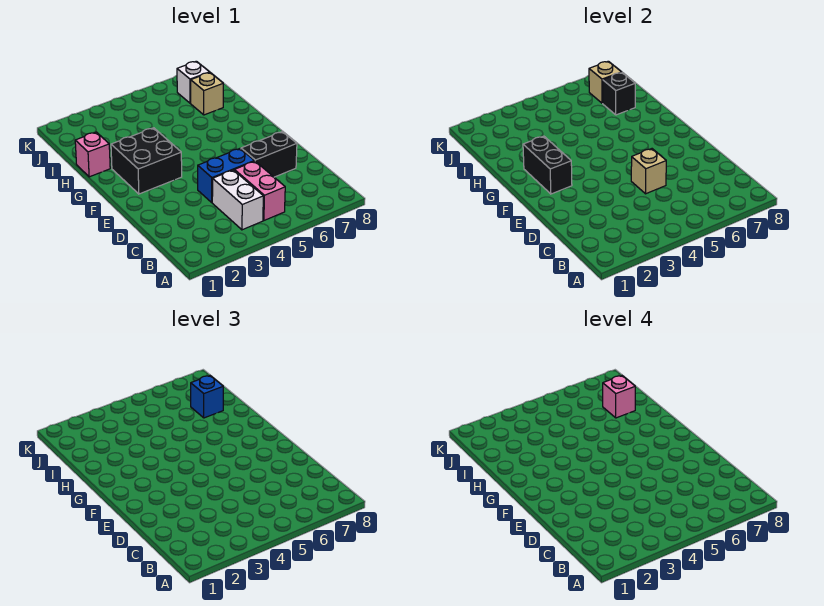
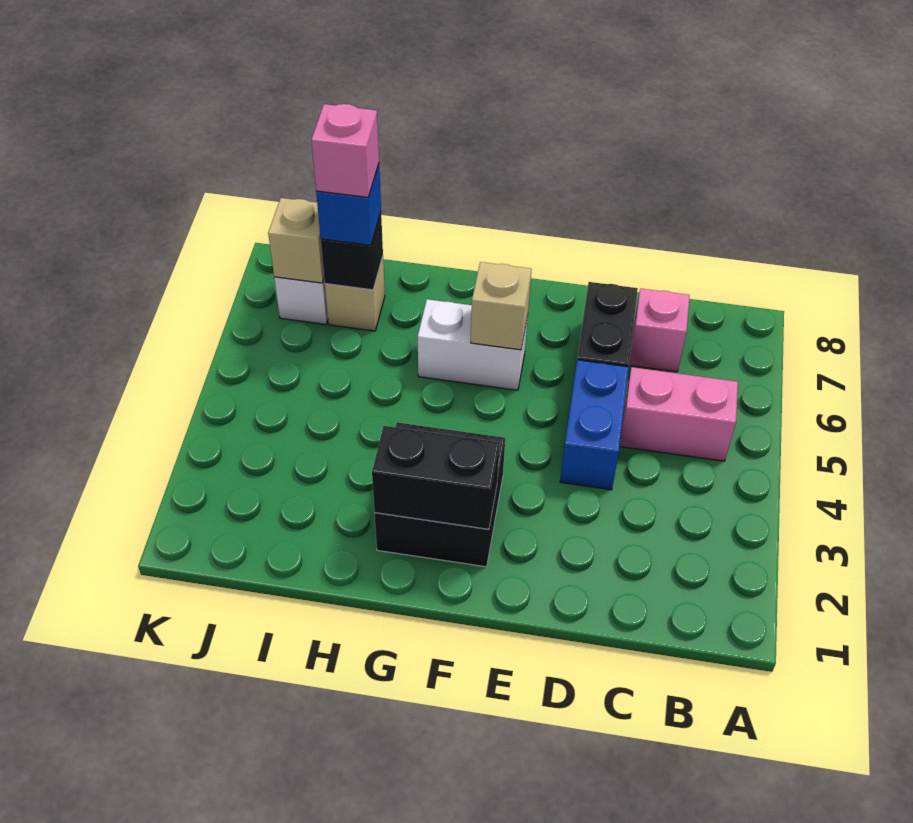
white brick B4:C4 level 1 -> white brick F6:G6 level 1
tan brick D5 level 2 -> tan brick F6 level 2
pink brick H1 level 1 -> pink brick C7 level 1

